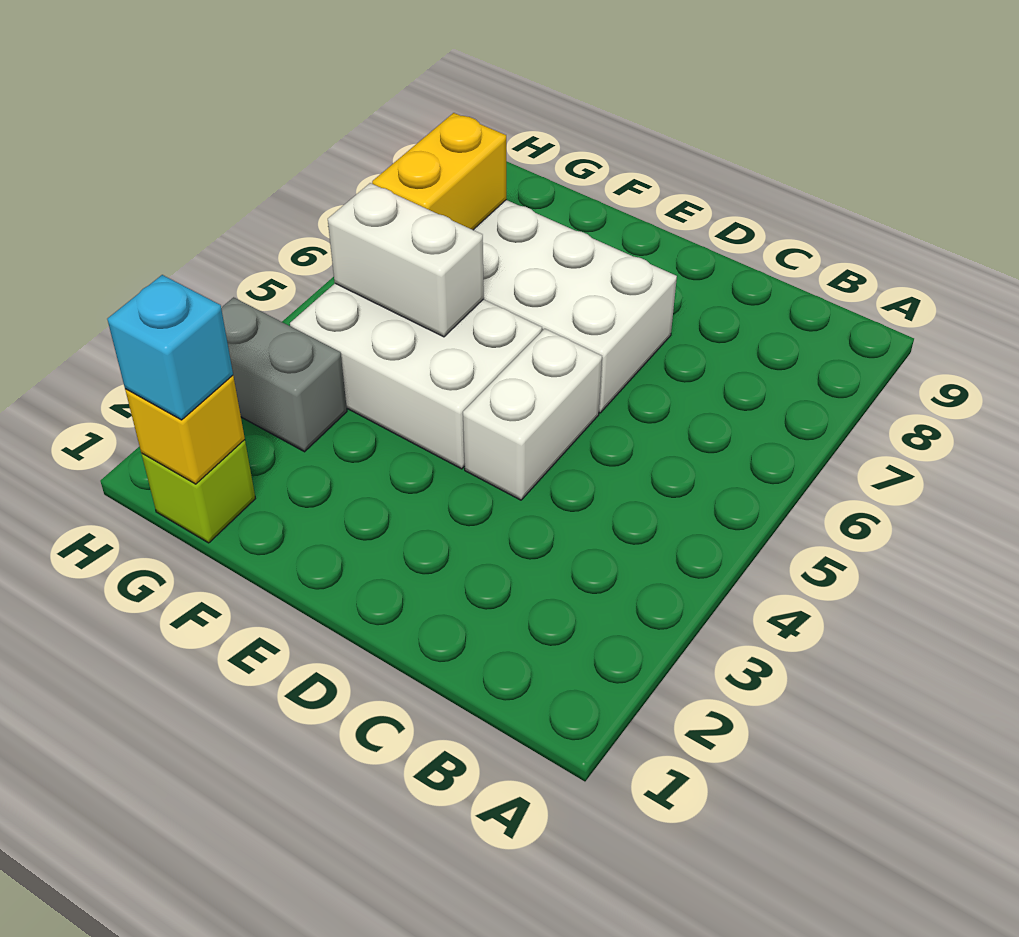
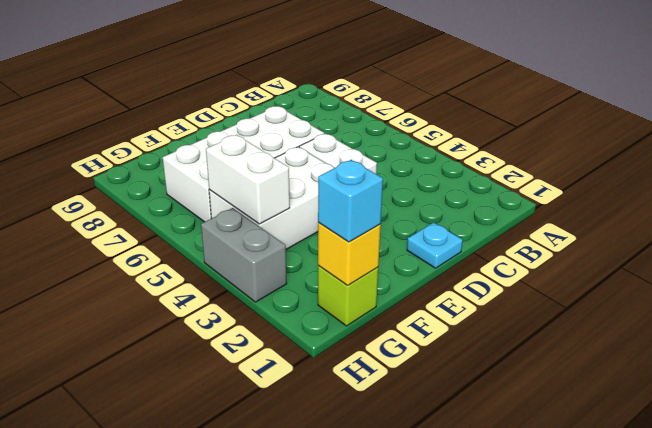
none -> cyan plate D1 level 1
white brick F5:G5 level 2 -> white brick G4:G5 level 2
grey brick G3:H3 level 1 -> grey brick H3:H4 level 1
yellow brick G6:G7 level 2 -> none

